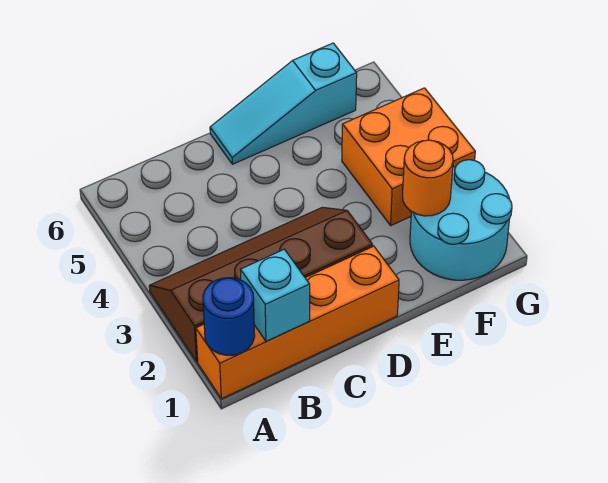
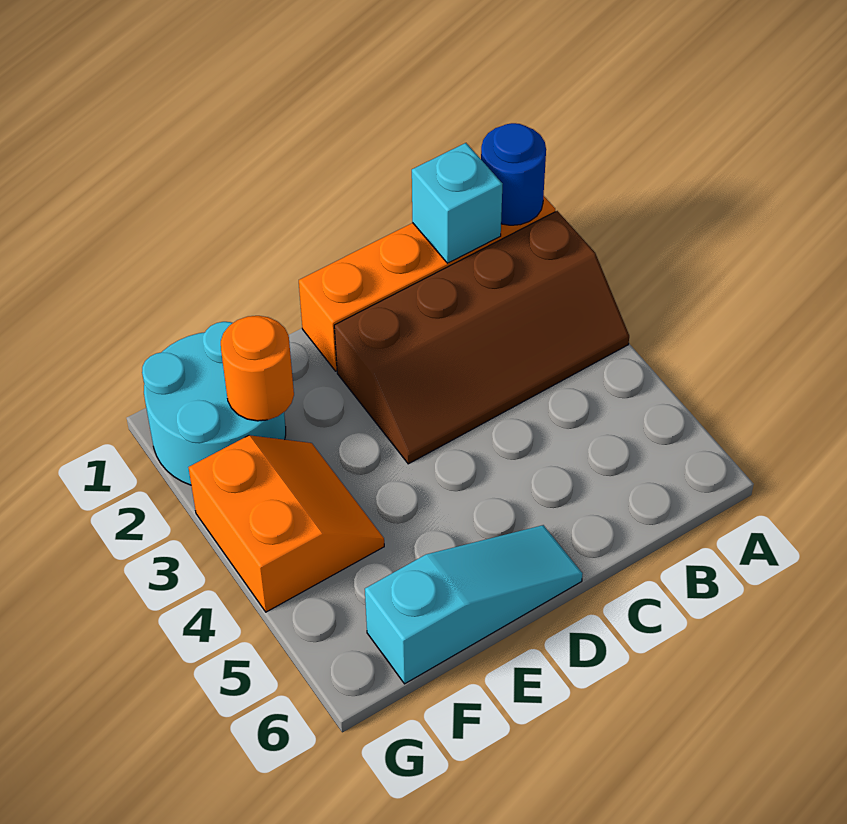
orange brick F3:G4 level 1 -> orange slope F3:G4 level 1 top G

